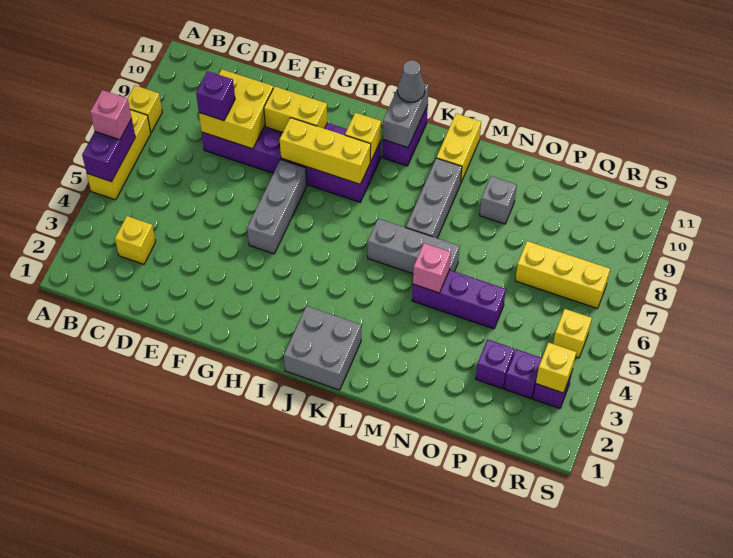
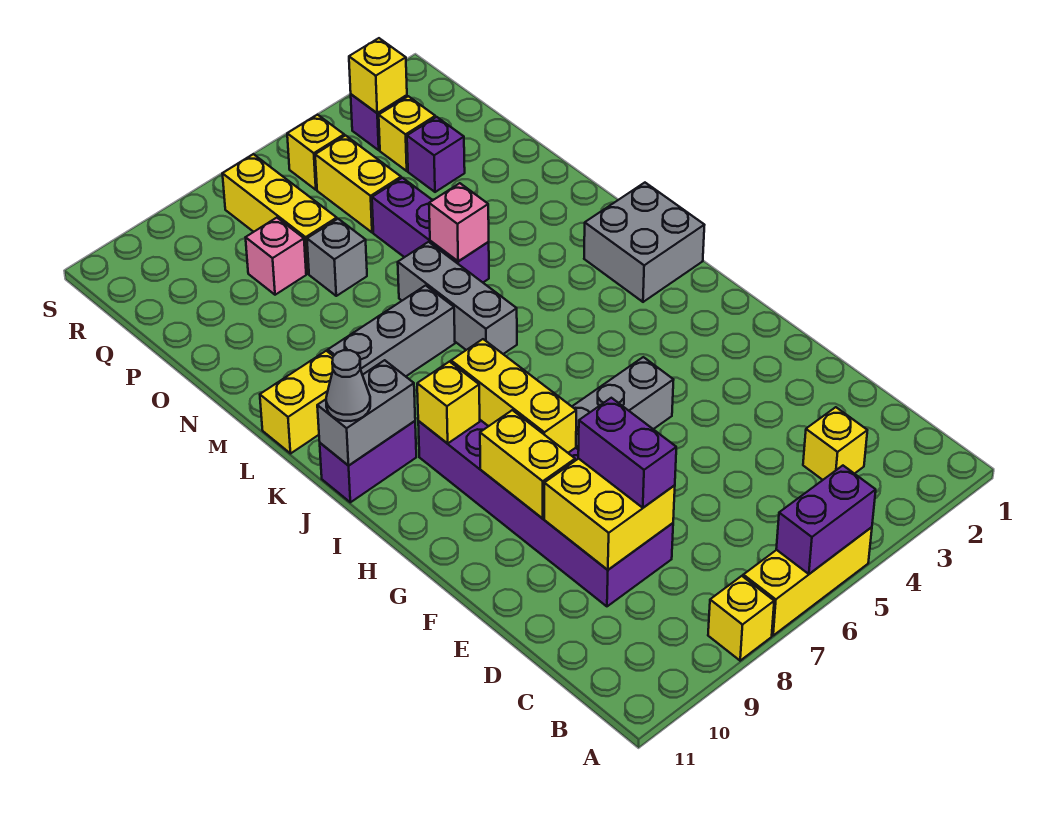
pink brick A6 level 3 -> pink brick P8 level 1
purple brick D8 level 3 -> purple brick D8:E8 level 3
grey brick N9 level 1 -> grey brick O7 level 1
none -> yellow brick P5:Q5 level 1
purple brick Q3 level 1 -> yellow brick Q3 level 1

